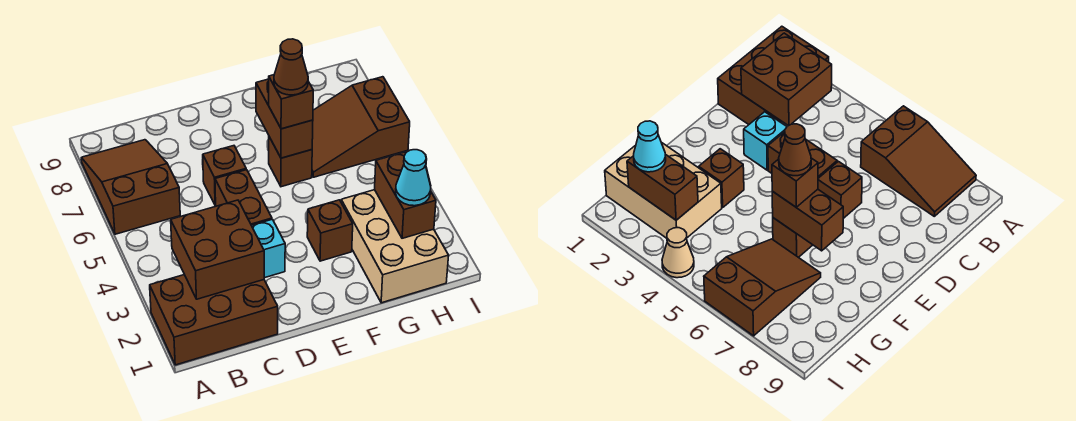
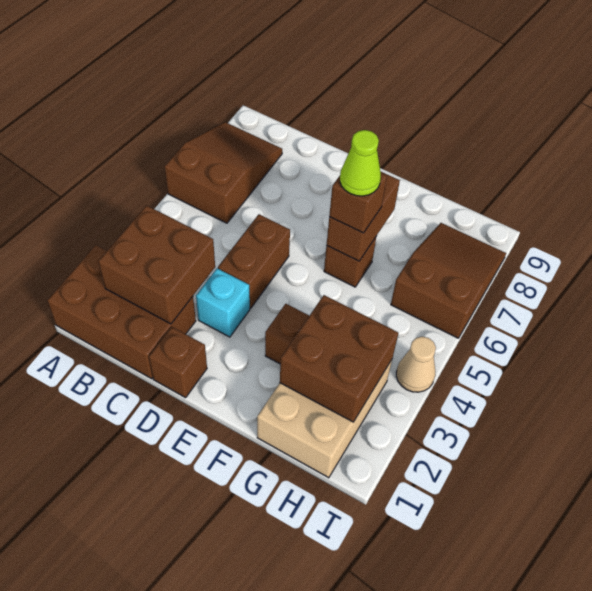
brown brick D6 level 1 -> brown brick D1 level 1
brown cone F6 level 4 -> lime cone F6 level 4
brown slope G6:I7 level 1 top I -> brown slope H6:I8 level 1 top 6
brown brick H2:H3 level 2 -> brown brick G2:H3 level 2
cyan cone H2 level 3 -> none

